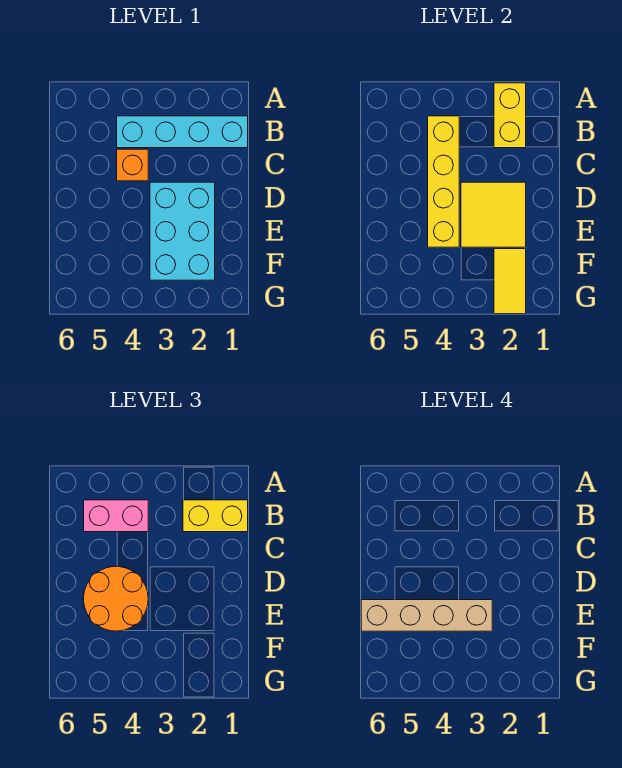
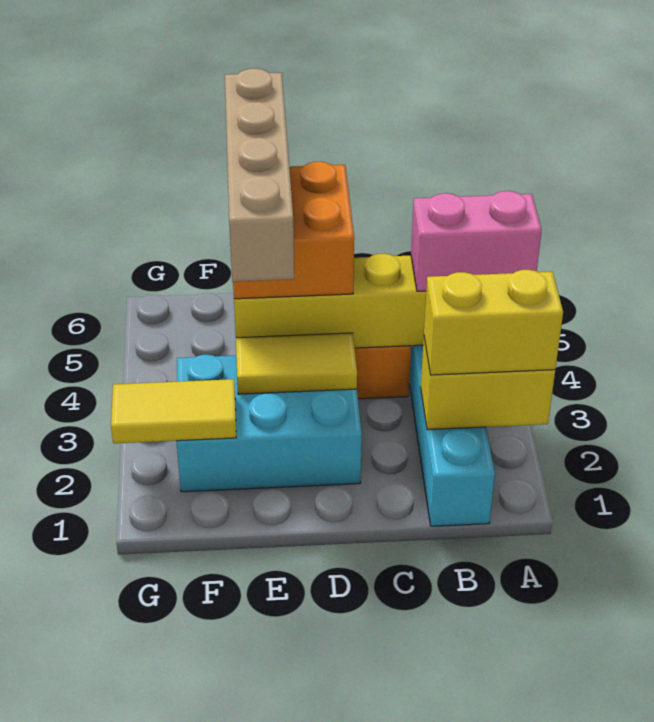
yellow brick B1:B2 level 3 -> yellow brick A2:B2 level 3
pink brick B4:B5 level 3 -> pink brick A4:B4 level 3
yellow tile D2:E3 level 2 -> yellow tile D3:E3 level 2
orange round brick D4:E5 level 3 -> orange brick D4:E5 level 3

